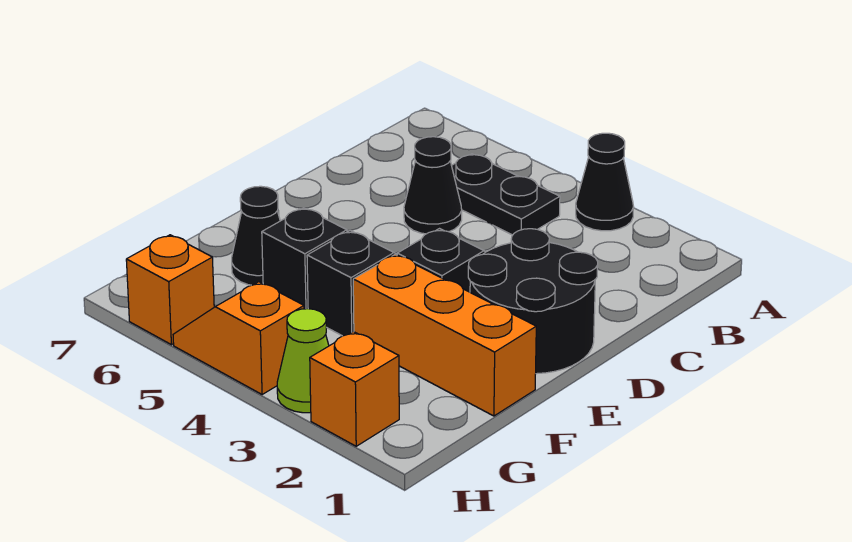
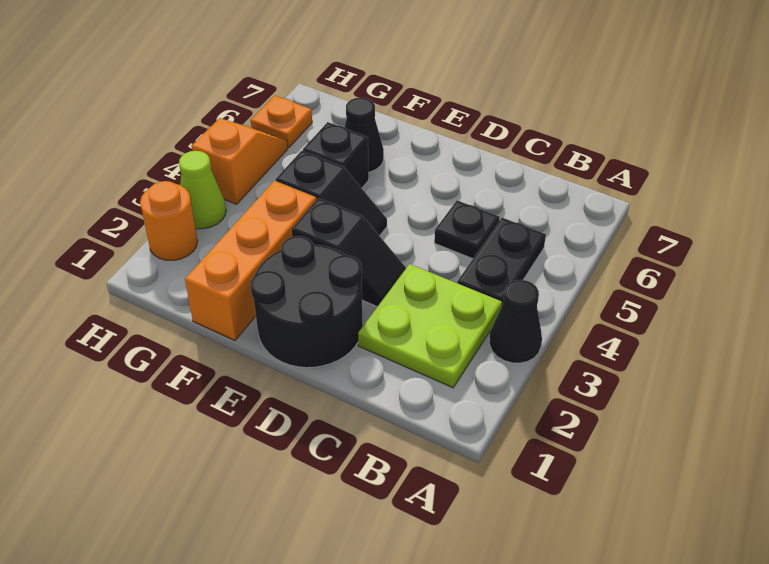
none -> lime plate B2:C3 level 1
black cone C5 level 1 -> black plate C5 level 1
orange brick H2 level 1 -> orange round brick H2 level 1
orange brick H6 level 1 -> orange plate H6 level 1

